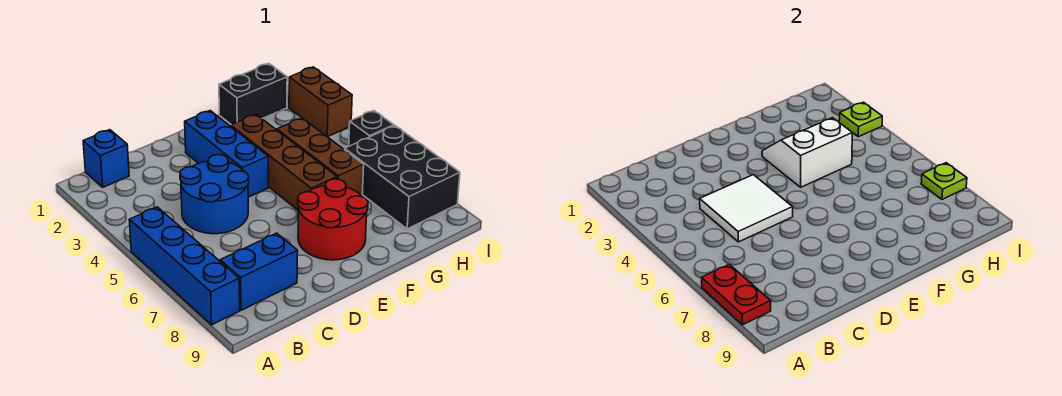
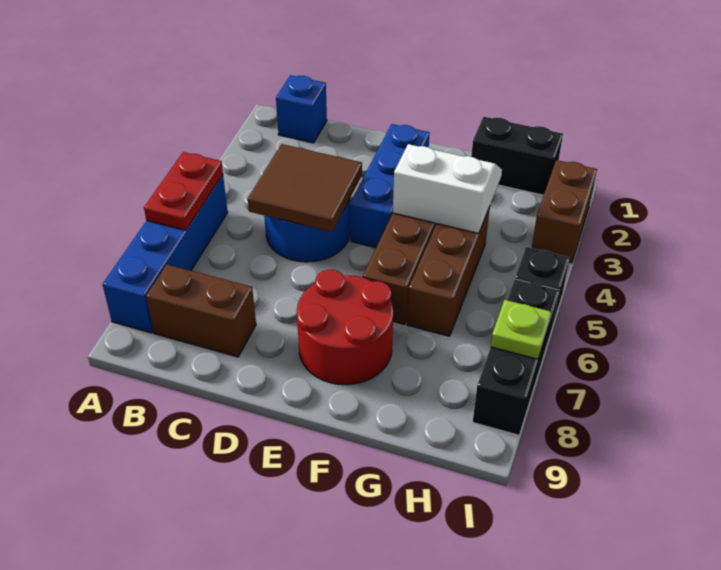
red plate A7:A8 level 2 -> red plate A5:A6 level 2
blue brick B8:C8 level 1 -> brown brick B8:C8 level 1
white tile C4:D5 level 2 -> brown tile C4:D5 level 2
black brick H6:I8 level 1 -> black brick I6:I8 level 1
lime plate I3 level 2 -> none

